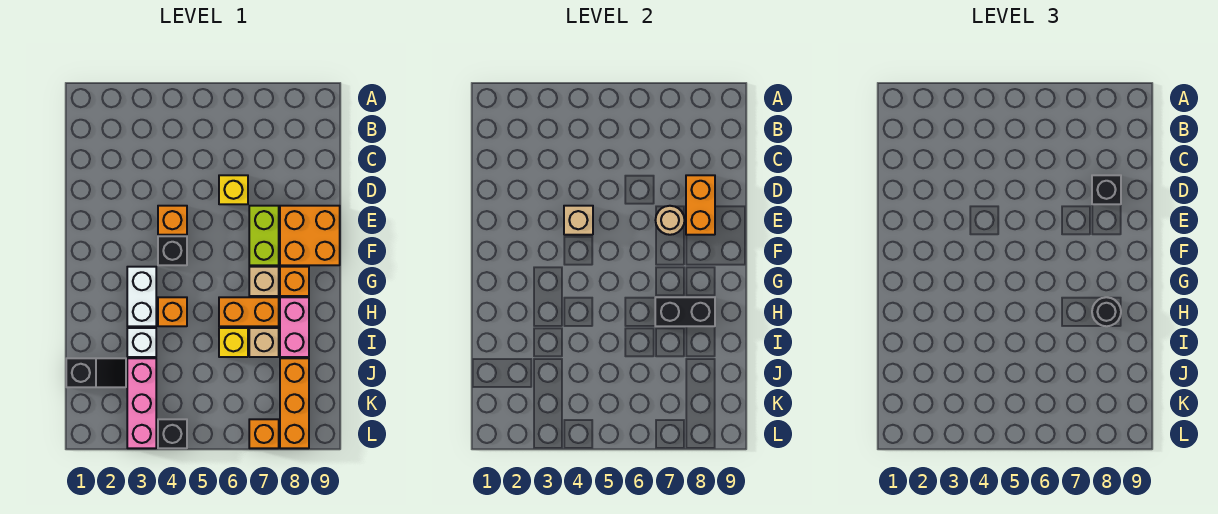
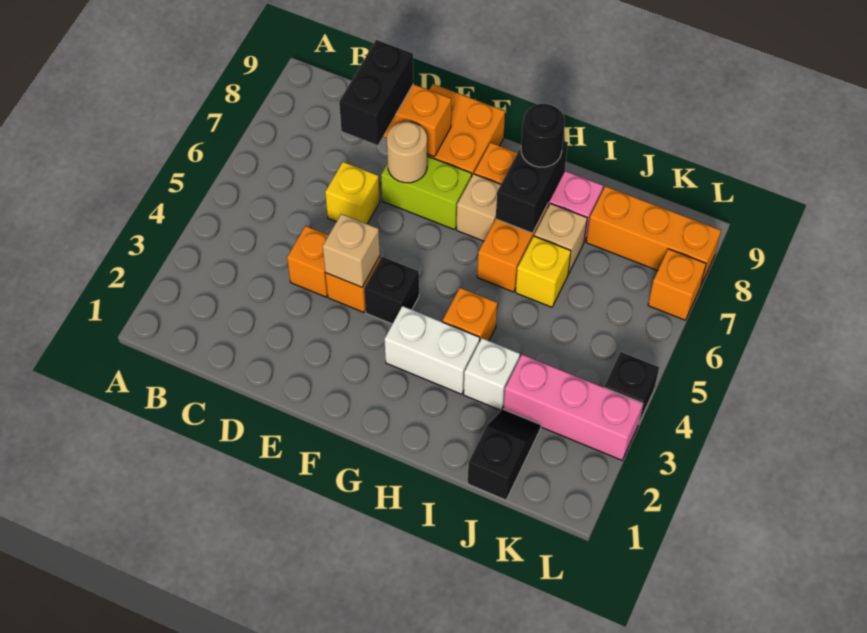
none -> orange brick D4 level 1
black brick D8 level 3 -> black brick D7:D8 level 3

